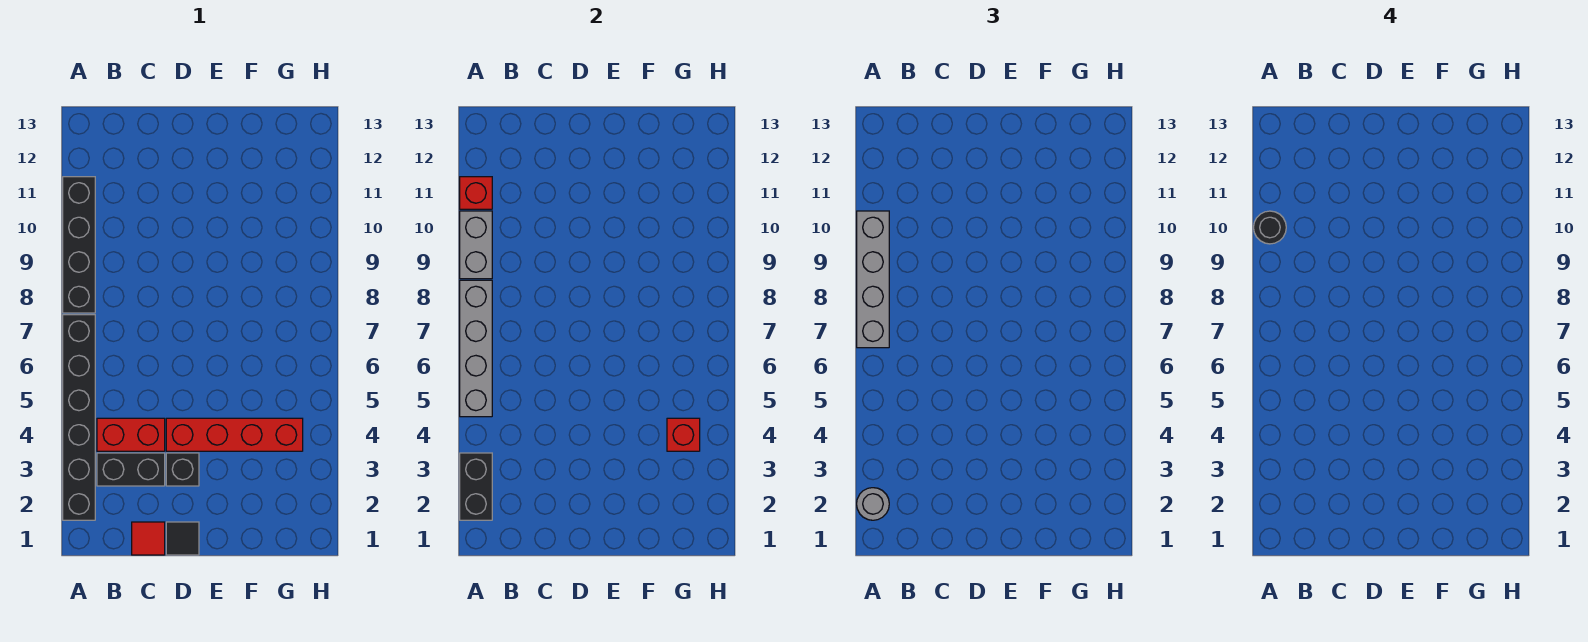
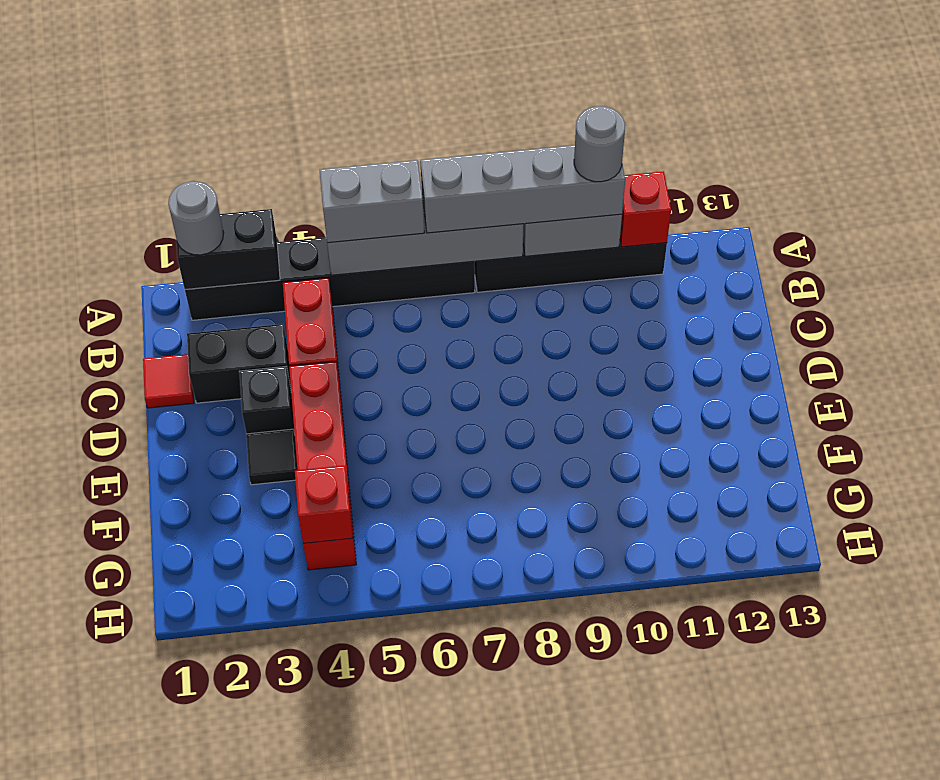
none -> grey brick A5:A6 level 3
black round brick A10 level 4 -> grey round brick A10 level 4
black brick B3:C3 level 1 -> black brick C2:C3 level 1
black tile D1 level 1 -> black tile E3 level 1

